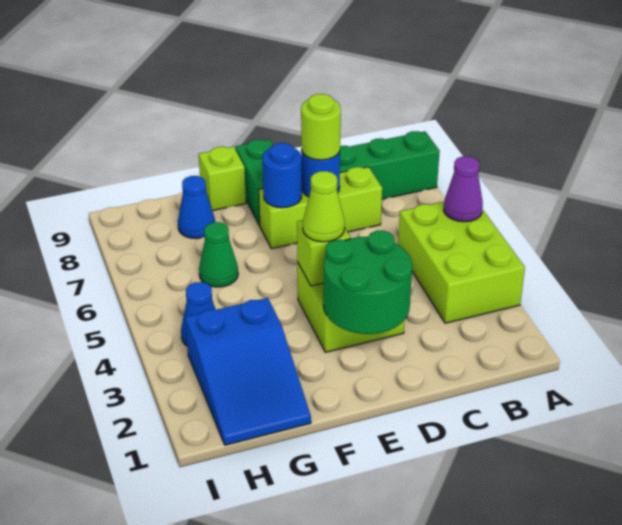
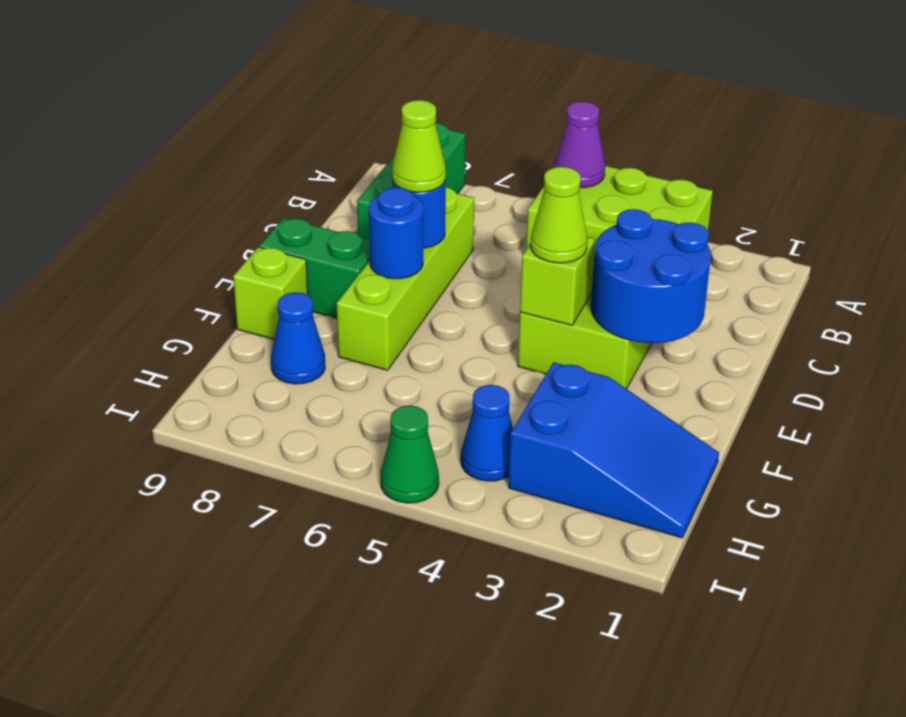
lime brick C7:E7 level 1 -> lime brick C7:F7 level 1
green round brick D2:E3 level 2 -> blue round brick D2:E3 level 2
lime round brick D7 level 3 -> lime cone D7 level 3
green cone G6 level 1 -> green cone I5 level 1

